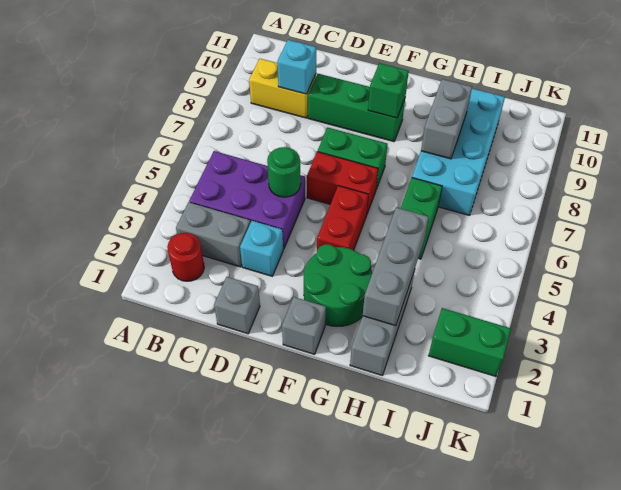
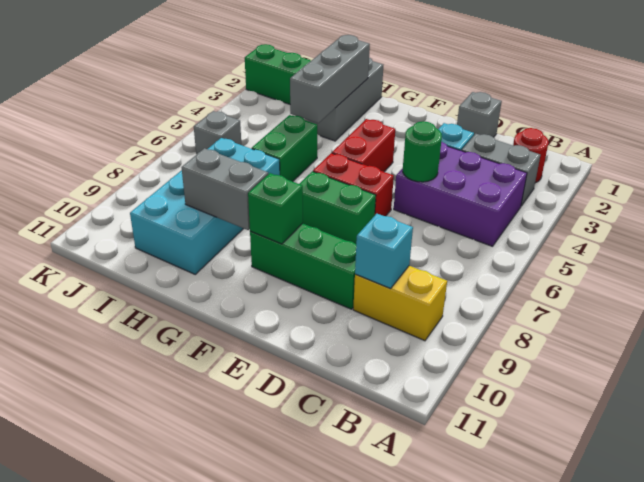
grey brick F1 level 1 -> grey brick J6 level 1
green round brick F2:G3 level 1 -> none
grey brick H8:H9 level 2 -> grey brick G9:H9 level 2

